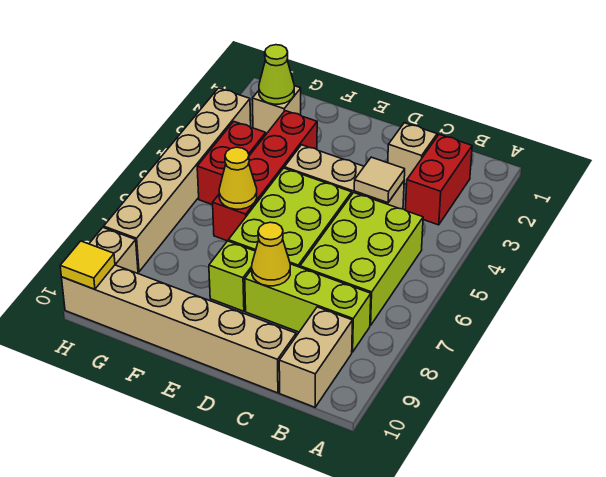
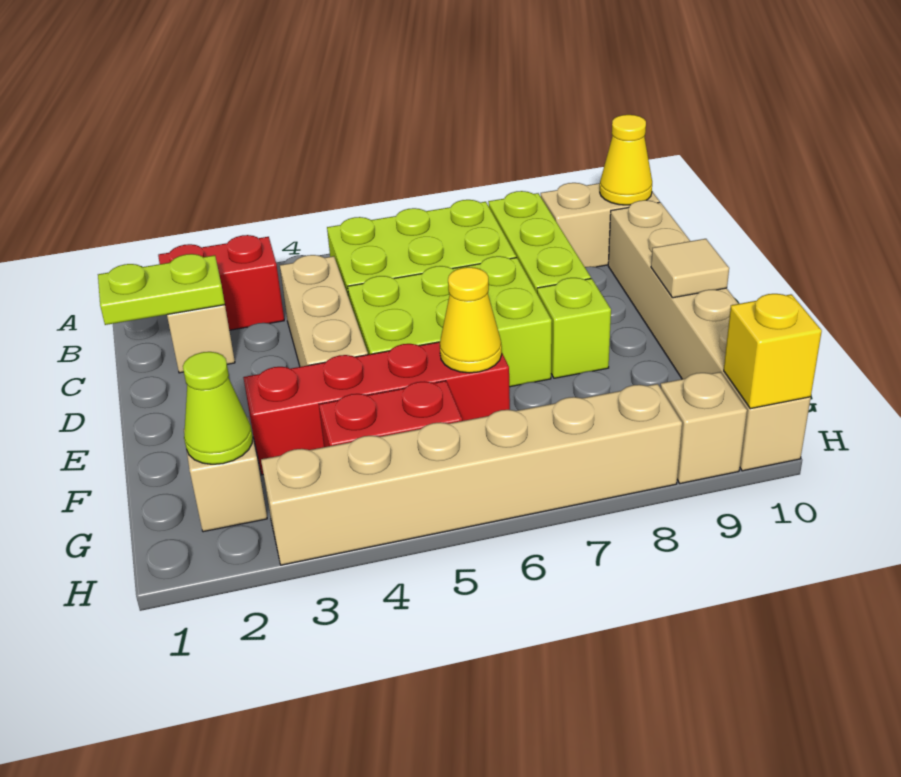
none -> lime plate C1:C2 level 2
tan tile C4 level 2 -> tan tile E10 level 2
yellow cone D8 level 2 -> yellow cone B10 level 2
yellow tile H10 level 2 -> yellow brick H10 level 2

